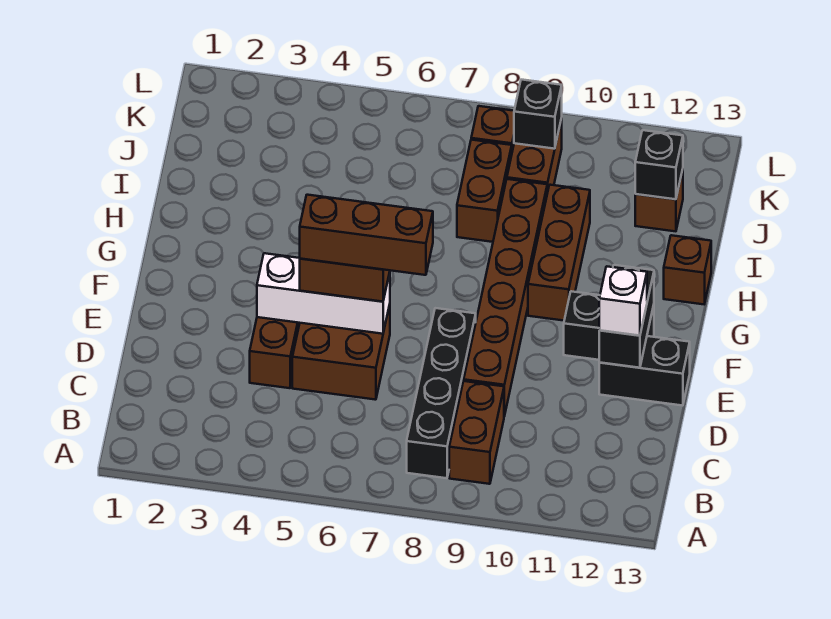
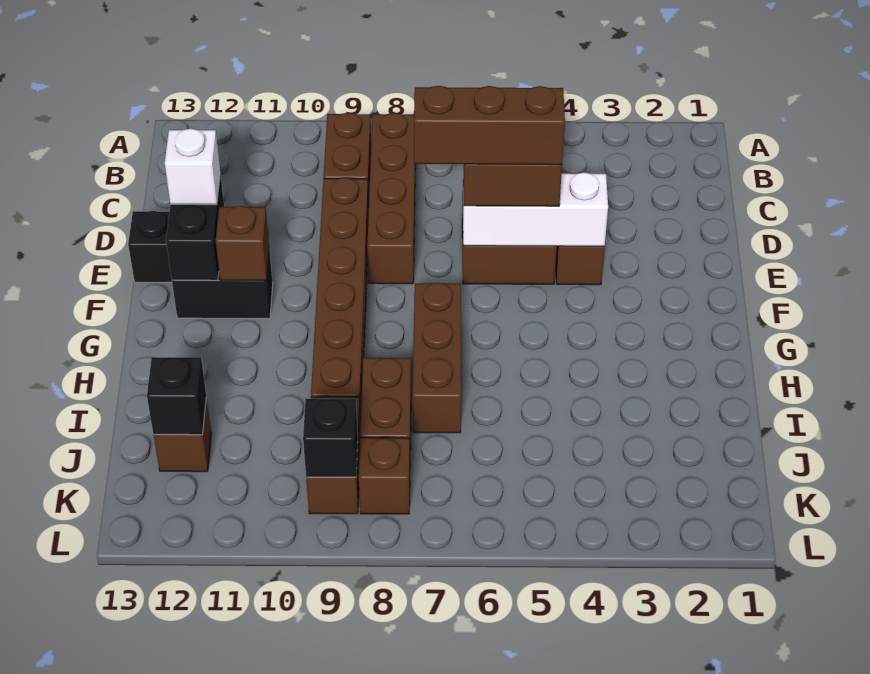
black brick B8:E8 level 1 -> brown brick B8:E8 level 1
brown brick G10:I10 level 1 -> brown brick G7:I7 level 1
brown brick H13 level 1 -> brown brick F11 level 2

